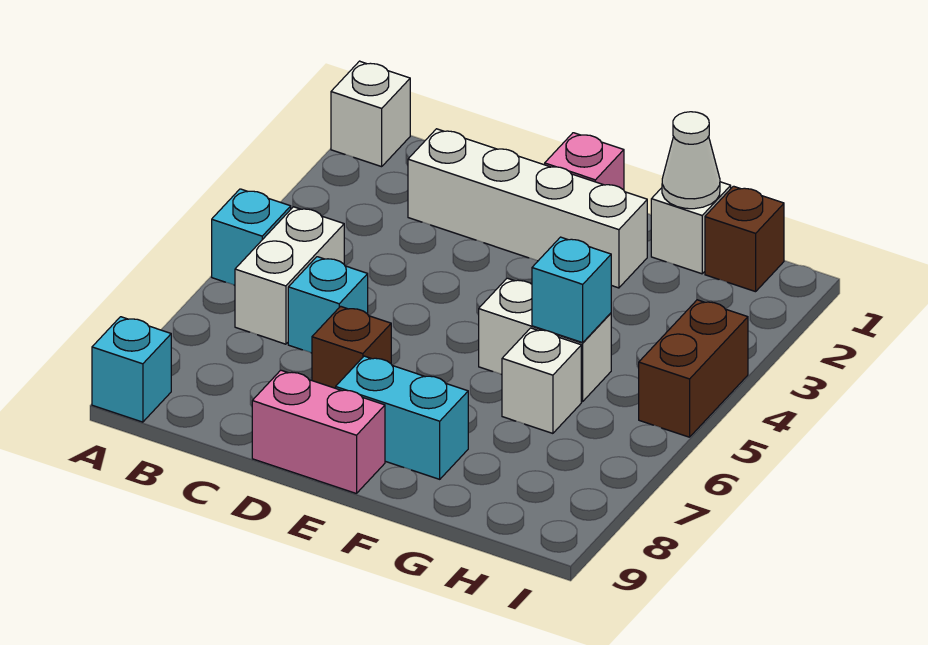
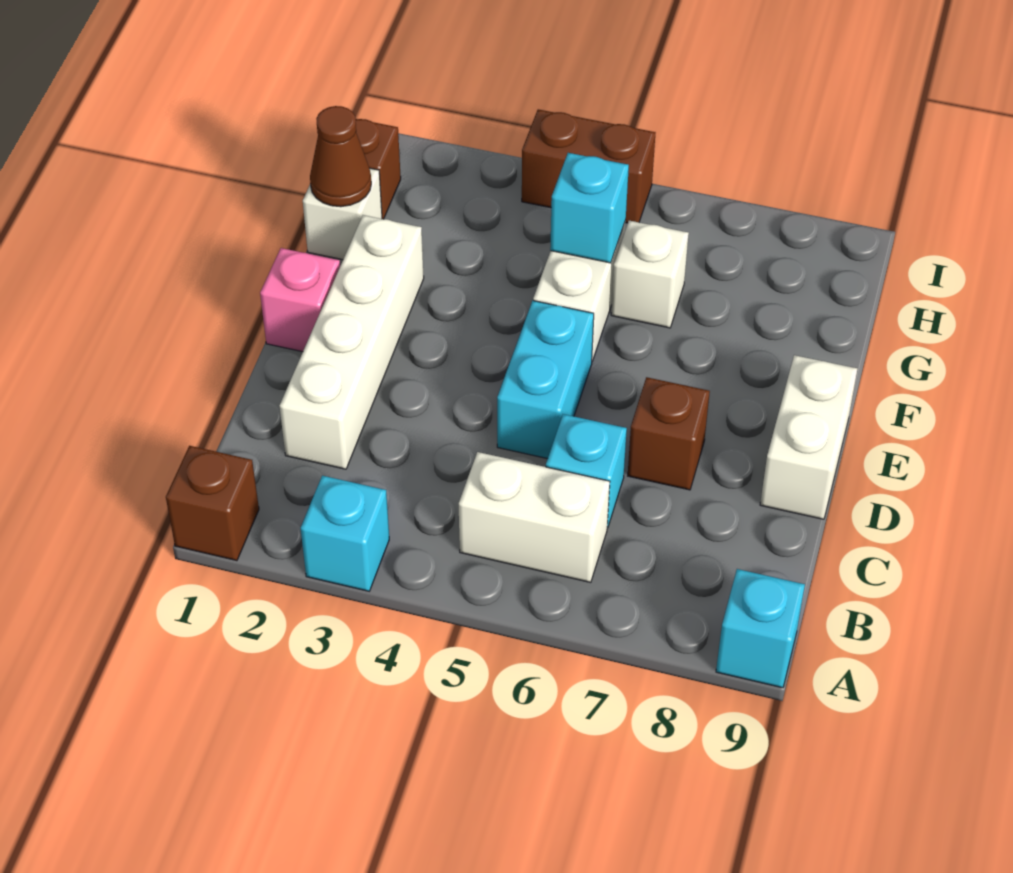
white brick A1 level 1 -> brown brick A1 level 1
cyan brick A5 level 1 -> cyan brick A3 level 1
pink brick D9:E9 level 1 -> white brick D9:E9 level 1
cyan brick E8:F8 level 1 -> cyan brick D5:E5 level 1
white cone G1 level 2 -> brown cone G1 level 2

